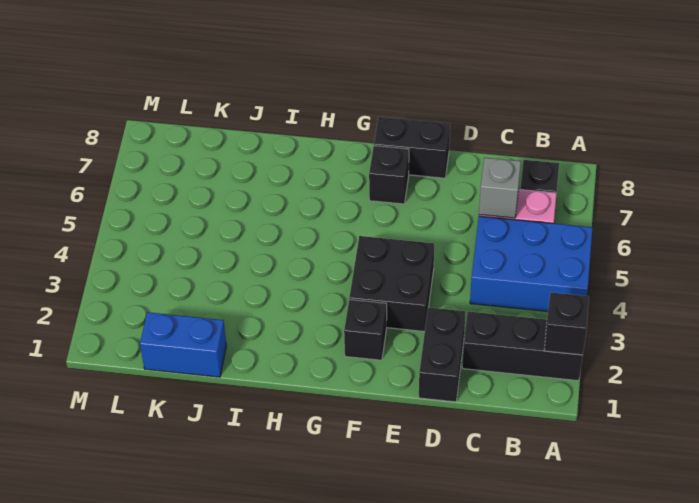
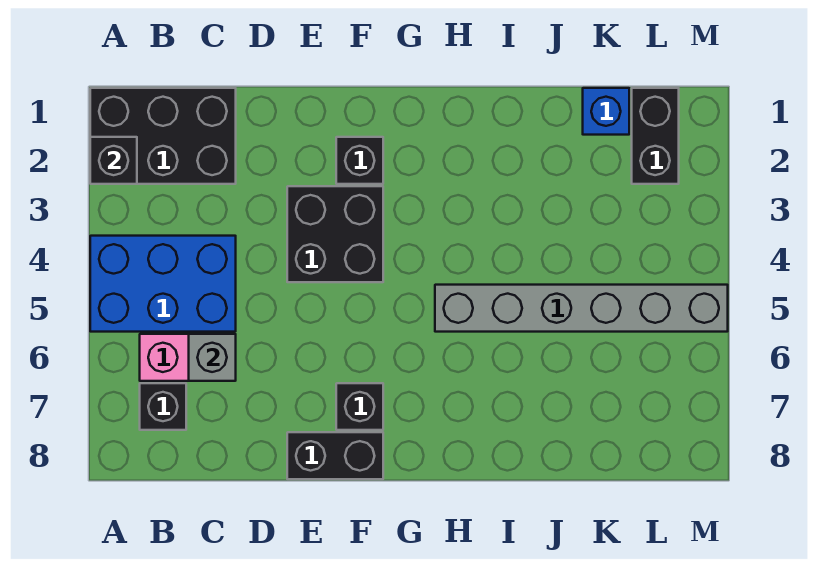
black brick A2:C2 level 1 -> black brick A1:C2 level 1
black brick D1:D2 level 1 -> black brick L1:L2 level 1
none -> grey brick H5:M5 level 1
blue brick J1:K1 level 1 -> blue brick K1 level 1

